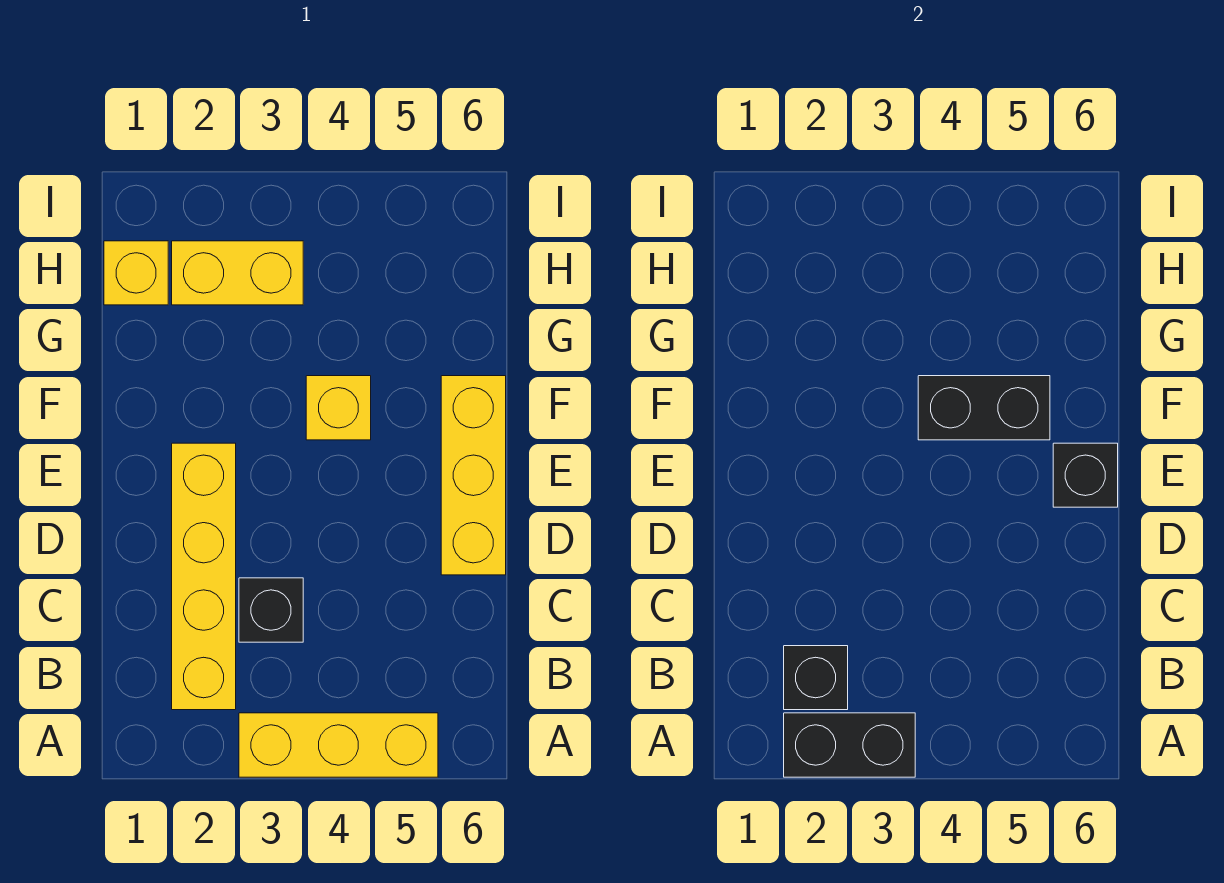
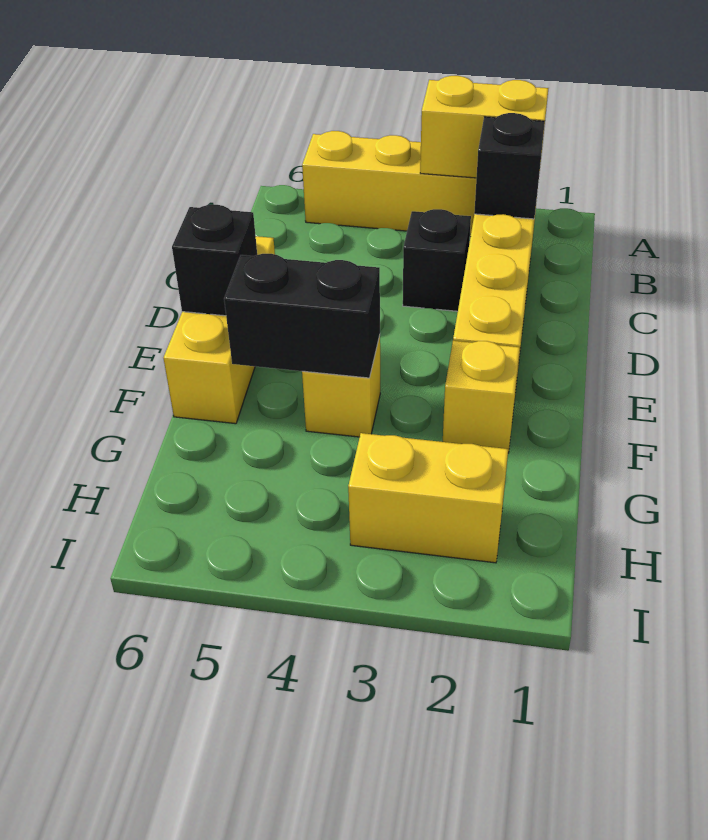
black brick A2:A3 level 2 -> yellow brick A2:A3 level 2
yellow brick H1 level 1 -> yellow brick F2 level 1

